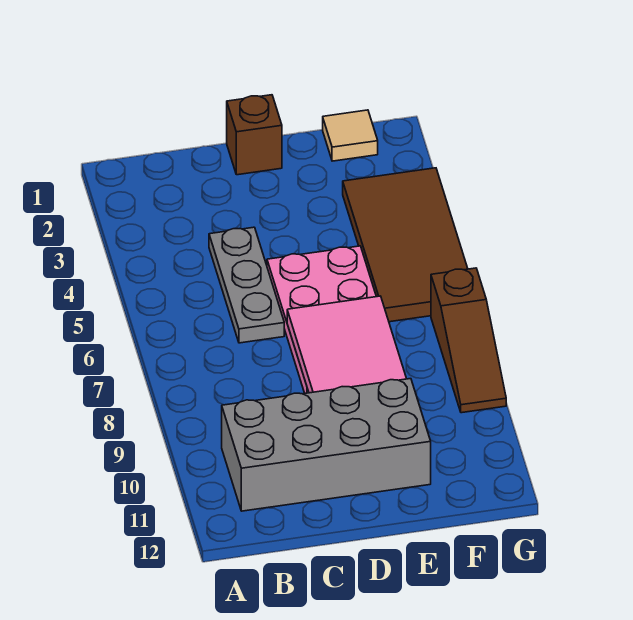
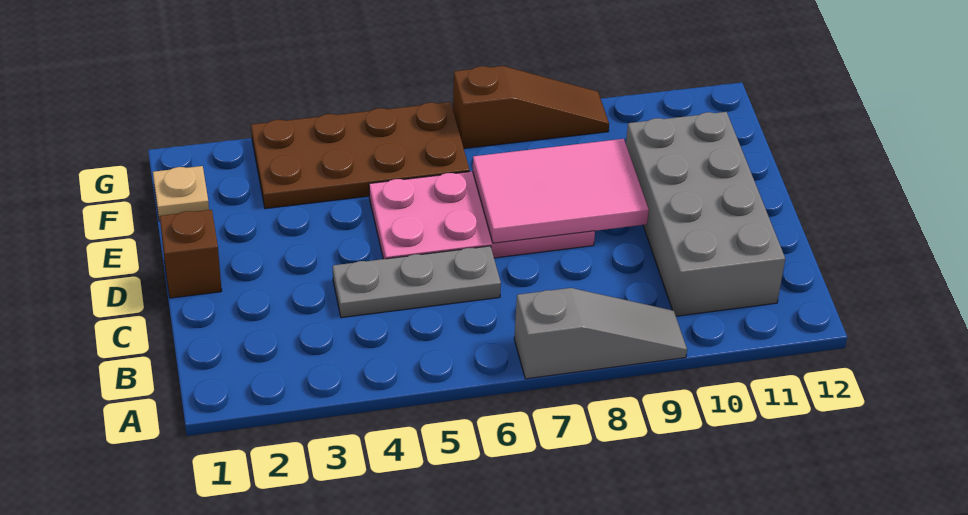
none -> grey slope A7:A9 level 1 top 7
tan tile F1 level 1 -> tan plate F1 level 1
brown tile F3:G6 level 1 -> brown plate F3:G6 level 1

